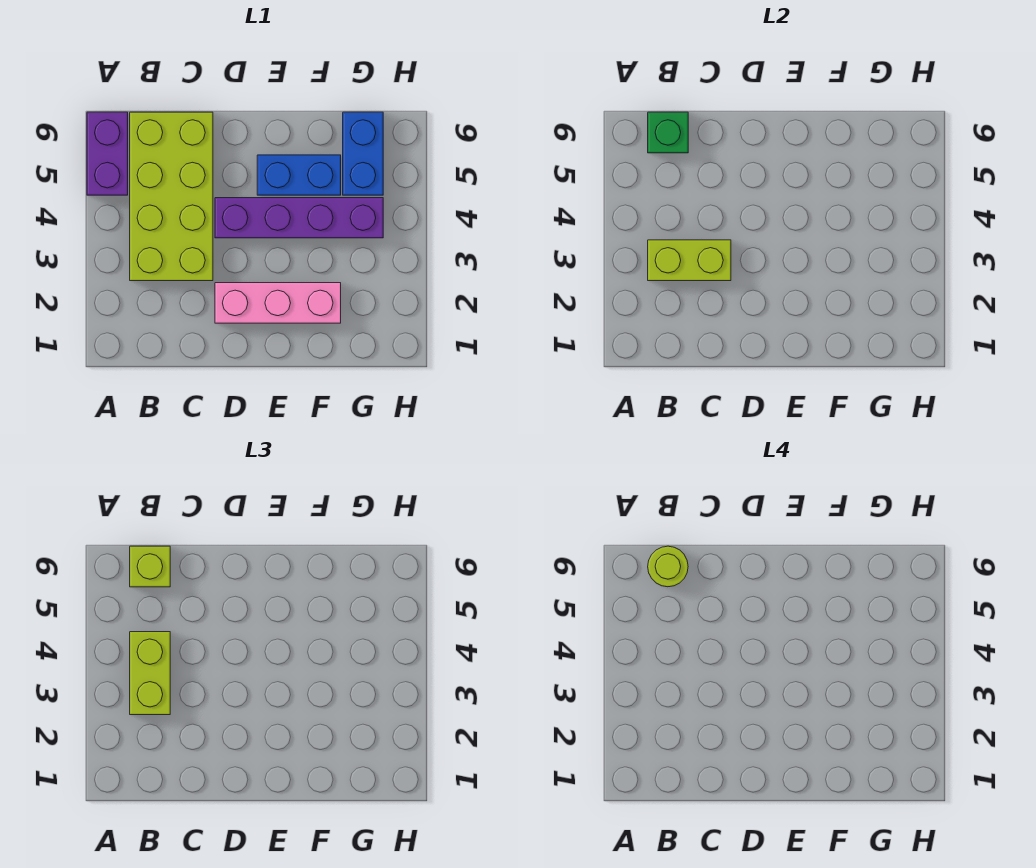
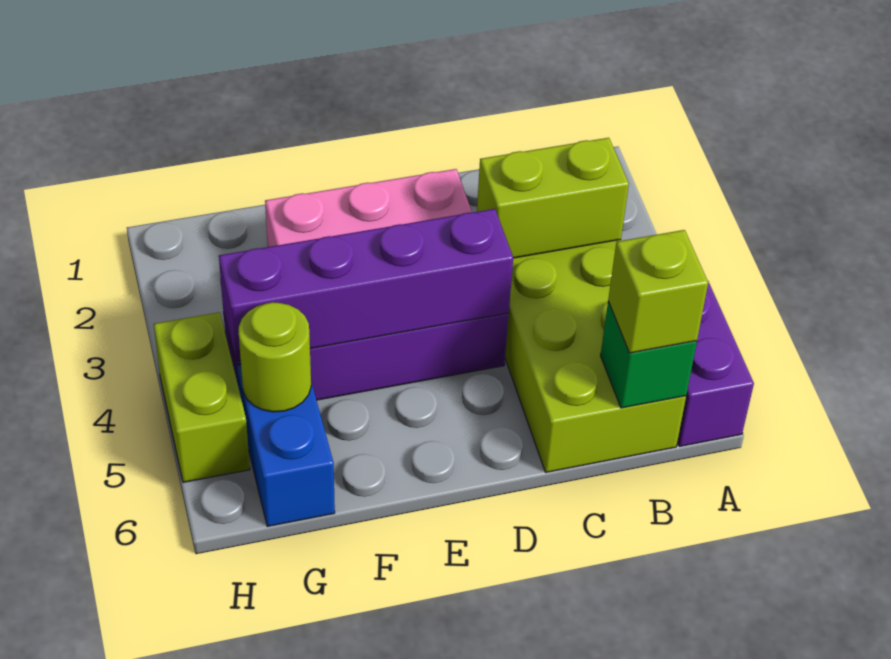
lime brick B3:B4 level 3 -> lime brick H4:H5 level 1
lime round brick B6 level 4 -> lime round brick G5 level 2
none -> purple brick D4:G4 level 2
blue brick E5:F5 level 1 -> none

